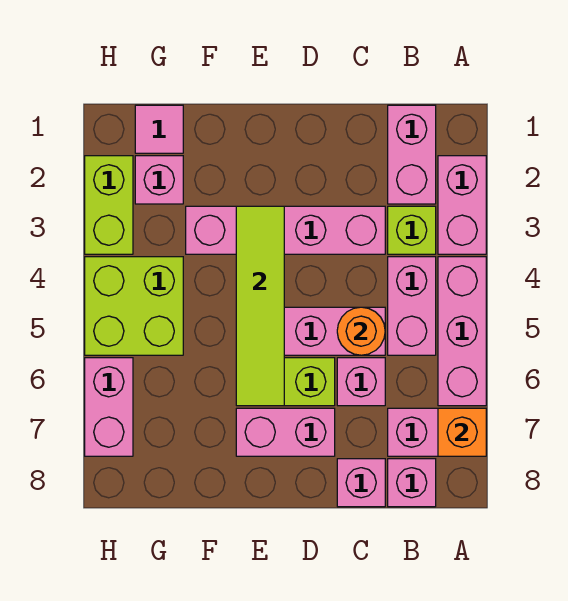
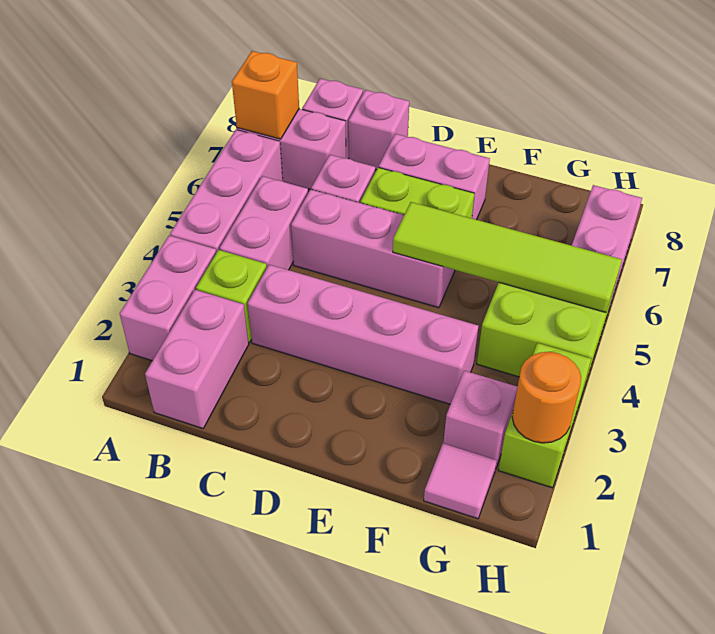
orange round brick C5 level 2 -> orange round brick H2 level 2
lime tile E3:E6 level 2 -> lime tile E5:H5 level 2

